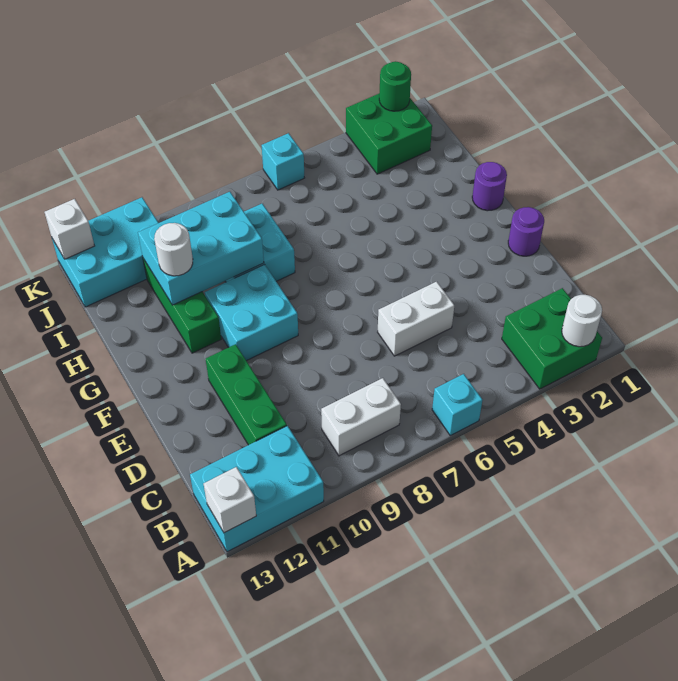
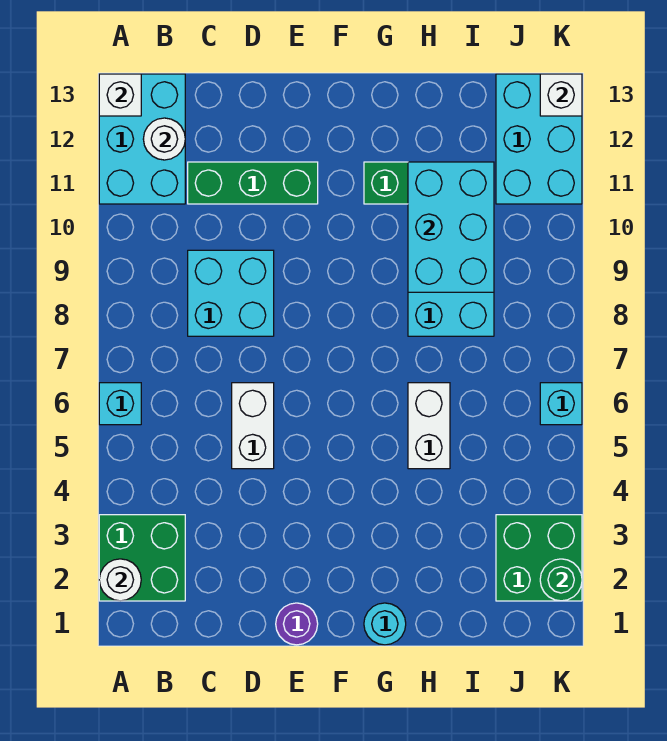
white brick B8:B9 level 1 -> white brick H5:H6 level 1
cyan brick F9:G10 level 1 -> cyan brick C8:D9 level 1
purple round brick G1 level 1 -> cyan round brick G1 level 1
white round brick H11 level 3 -> white round brick B12 level 2

